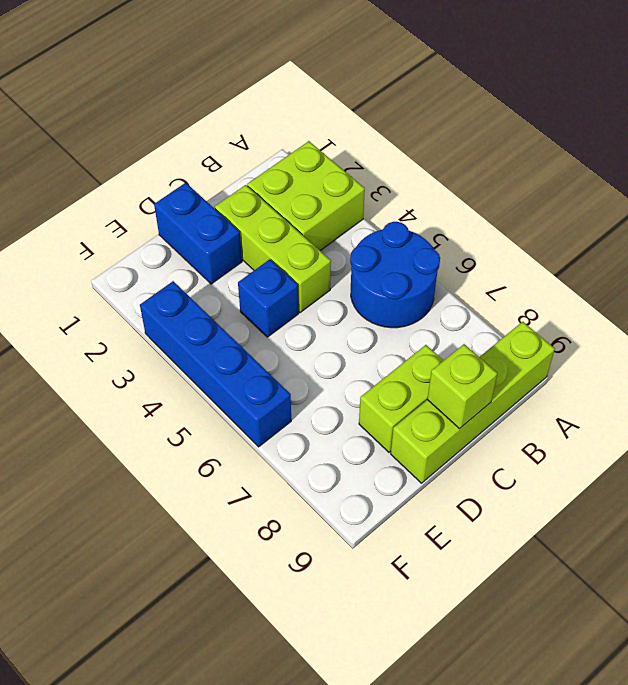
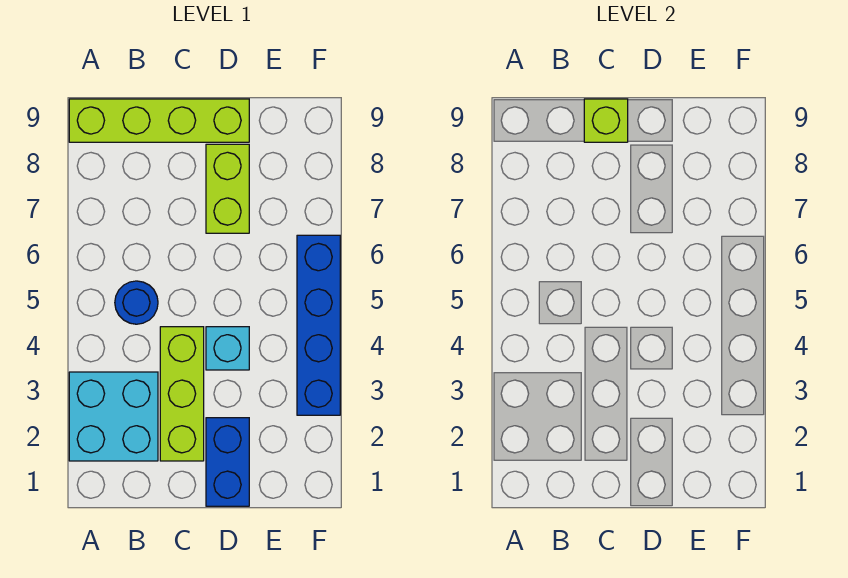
lime brick A2:B3 level 1 -> cyan brick A2:B3 level 1
blue round brick A5:B6 level 1 -> blue round brick B5 level 1
lime brick C8:D8 level 1 -> lime brick D7:D8 level 1
blue brick D4 level 1 -> cyan brick D4 level 1

